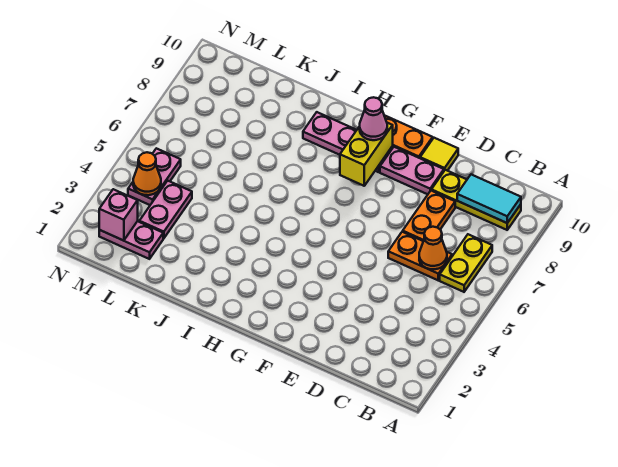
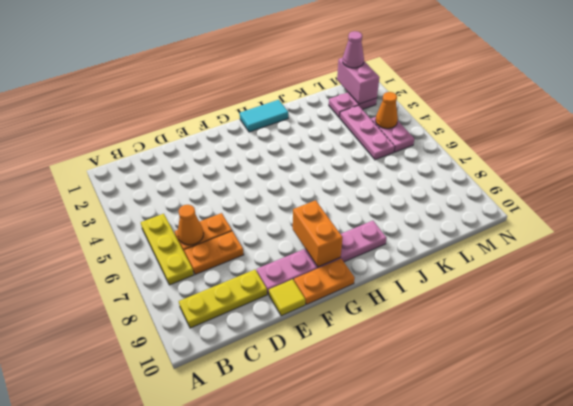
yellow plate B6:B7 level 1 -> yellow plate B5:B7 level 1
cyan tile B9:C9 level 2 -> cyan tile H1:I1 level 1
orange plate D7:D8 level 1 -> orange plate C7:D7 level 1
yellow brick G8:G9 level 2 -> orange brick G8:G9 level 2
pink cone G9 level 3 -> pink cone M1 level 3
pink plate L3:L4 level 1 -> pink plate L3:L5 level 1
pink brick M2 level 2 -> pink brick M1:M2 level 2

